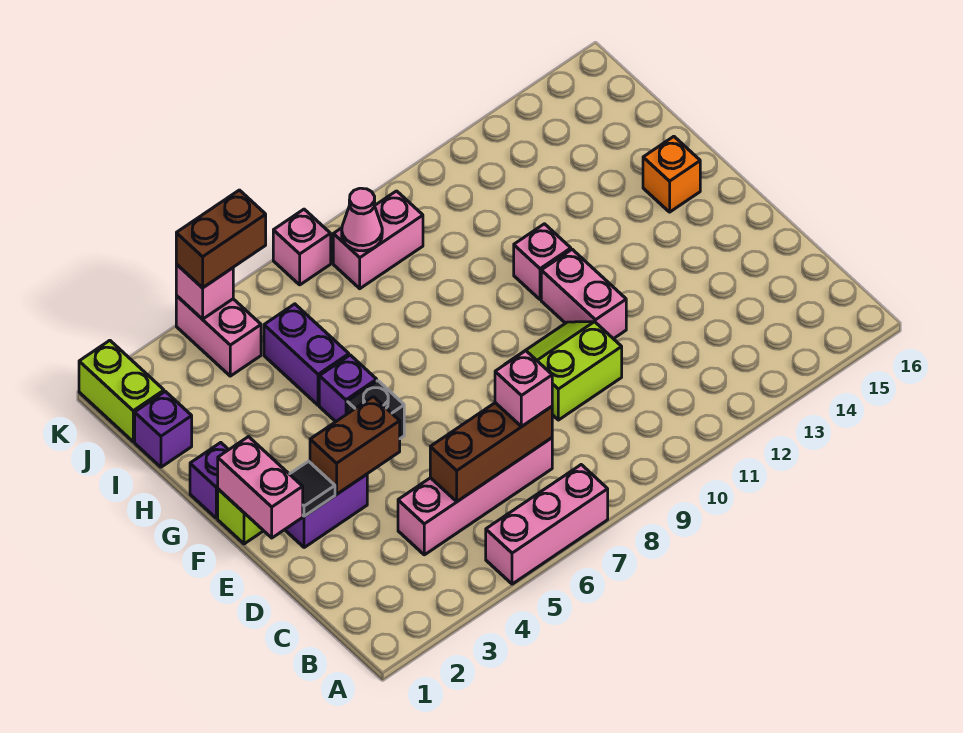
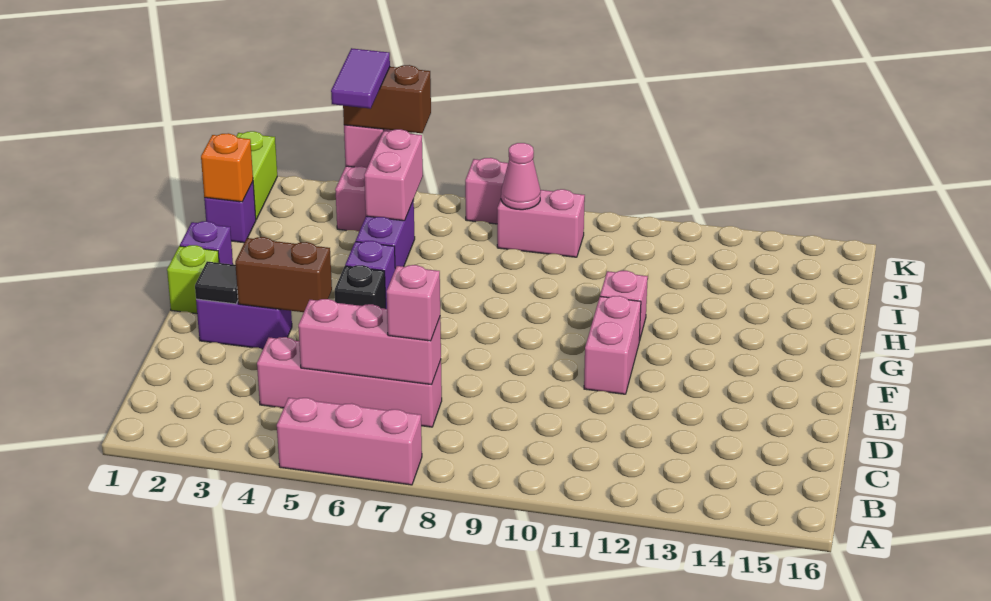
brown brick C5:C7 level 2 -> pink brick C5:C7 level 2
lime slope D9:E10 level 1 top D -> none
pink brick E1:F1 level 2 -> pink brick I5:J5 level 2
orange brick G15 level 1 -> orange brick I1 level 2
none -> purple tile J4:K4 level 4

